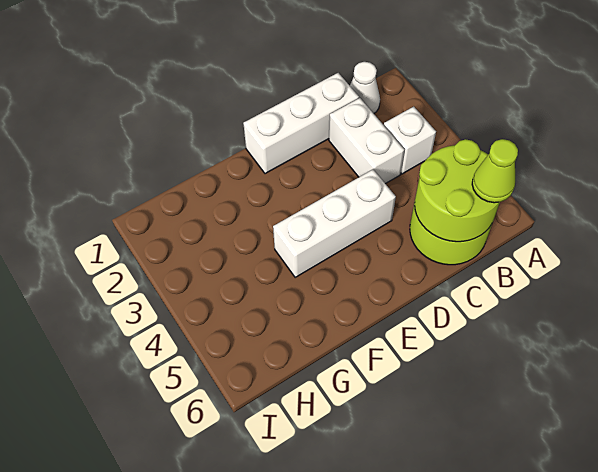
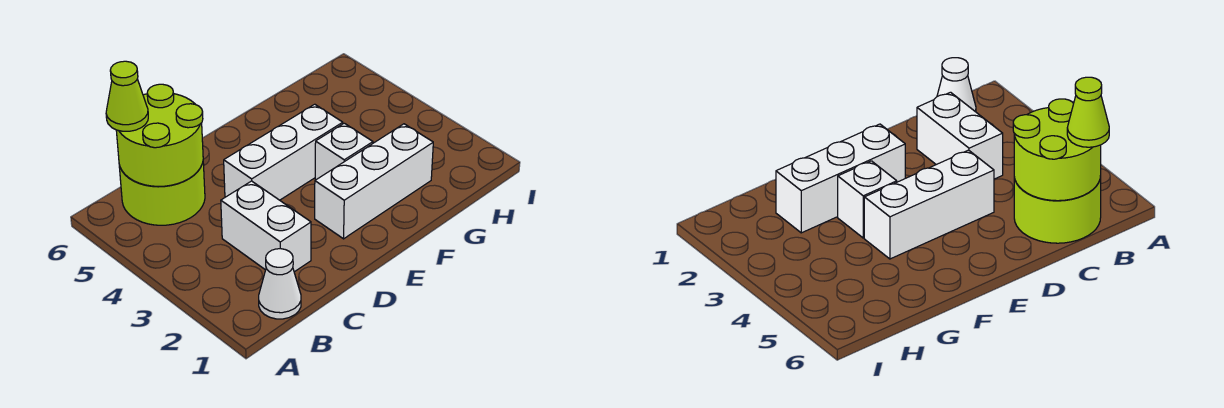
white brick B3 level 1 -> white brick F3 level 1
white brick C1:E1 level 1 -> white brick E2:G2 level 1

